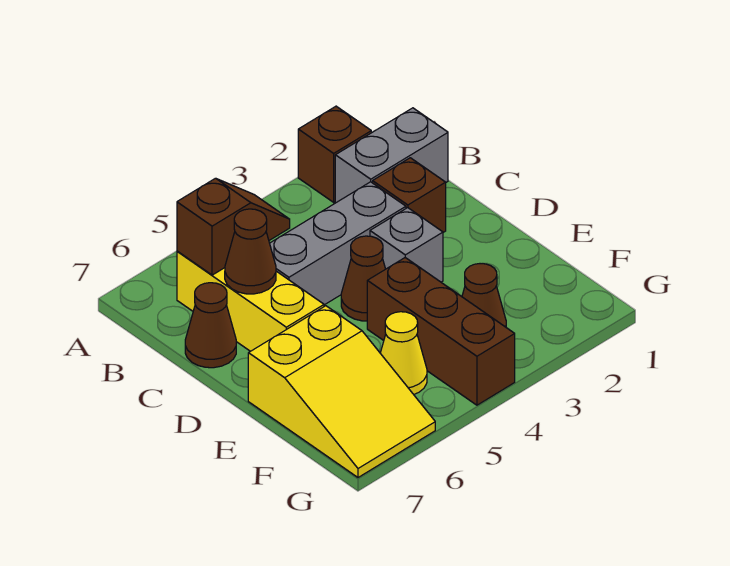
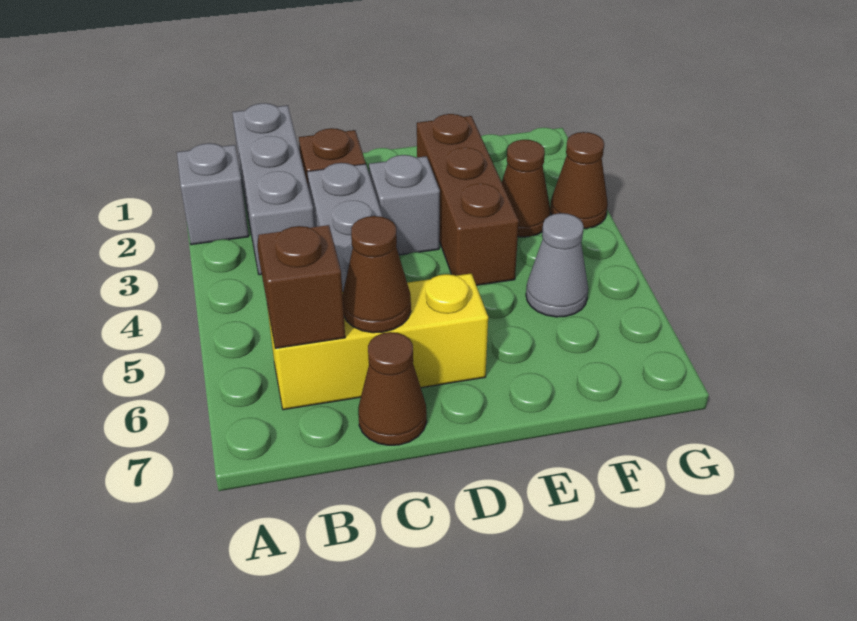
brown brick A2 level 1 -> grey brick A2 level 1
grey brick B1:B2 level 1 -> grey brick B1:B3 level 1
brown cone D4 level 1 -> brown cone G3 level 1
brown brick E4:G4 level 1 -> brown brick E2:E4 level 1
yellow slope E6:G7 level 1 top E -> none
yellow cone F5 level 1 -> grey cone F5 level 1

